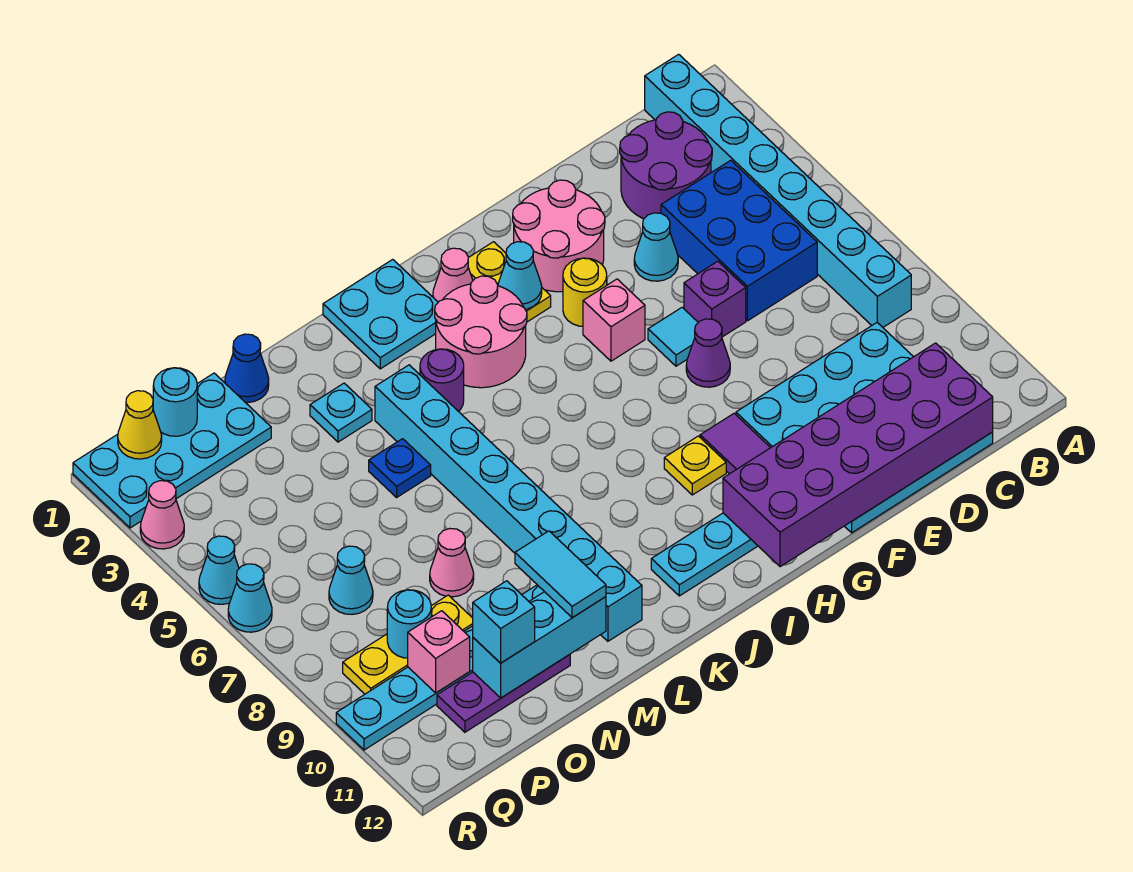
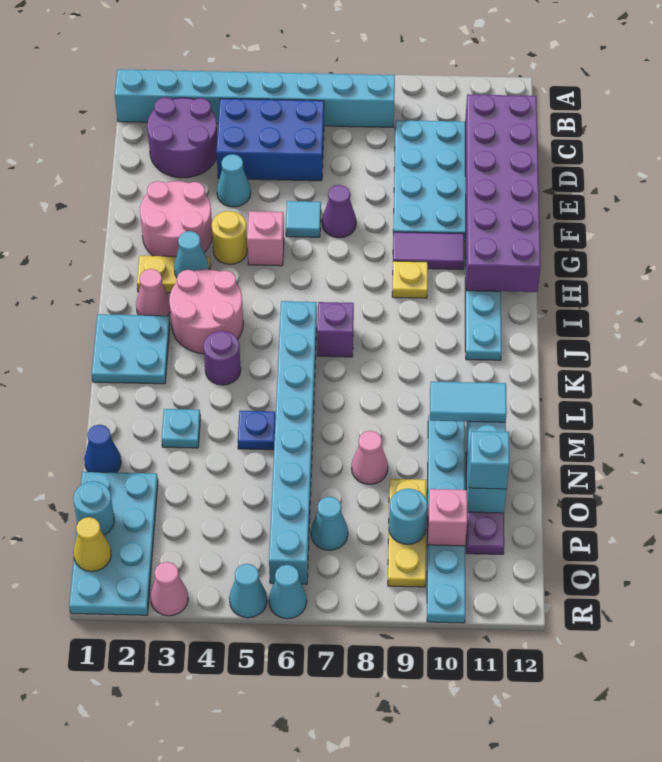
purple brick E6 level 1 -> purple brick J7 level 1
cyan brick L4:L11 level 1 -> cyan brick J6:Q6 level 1

